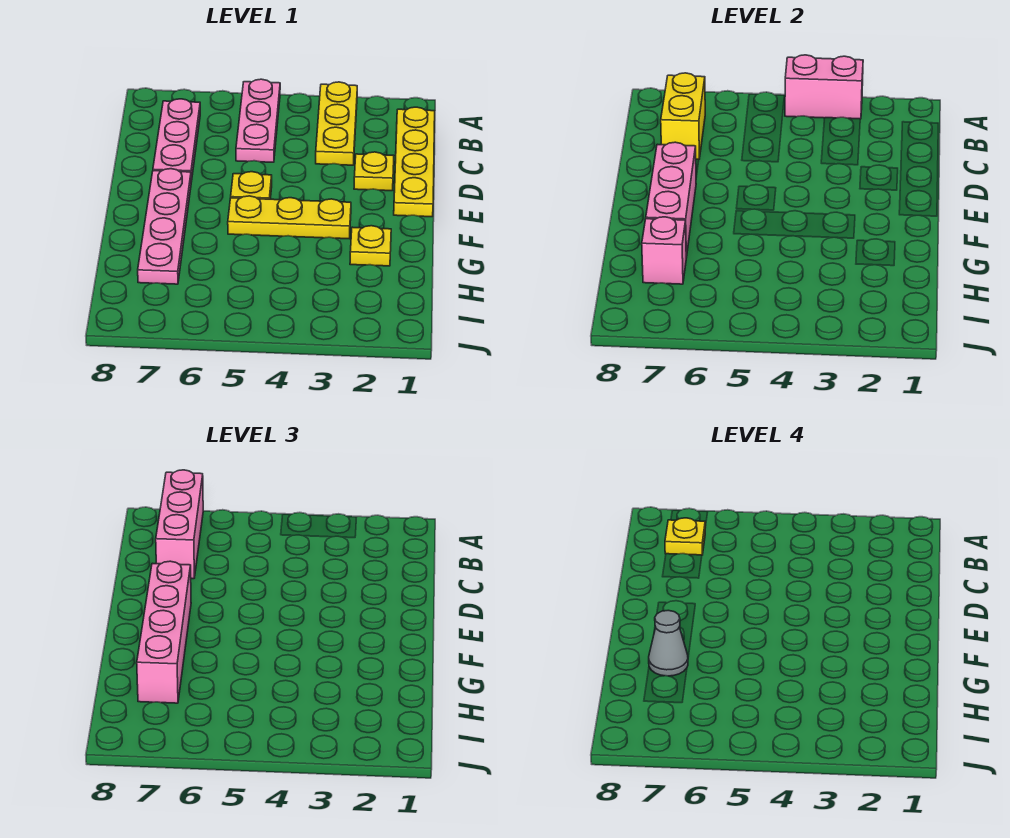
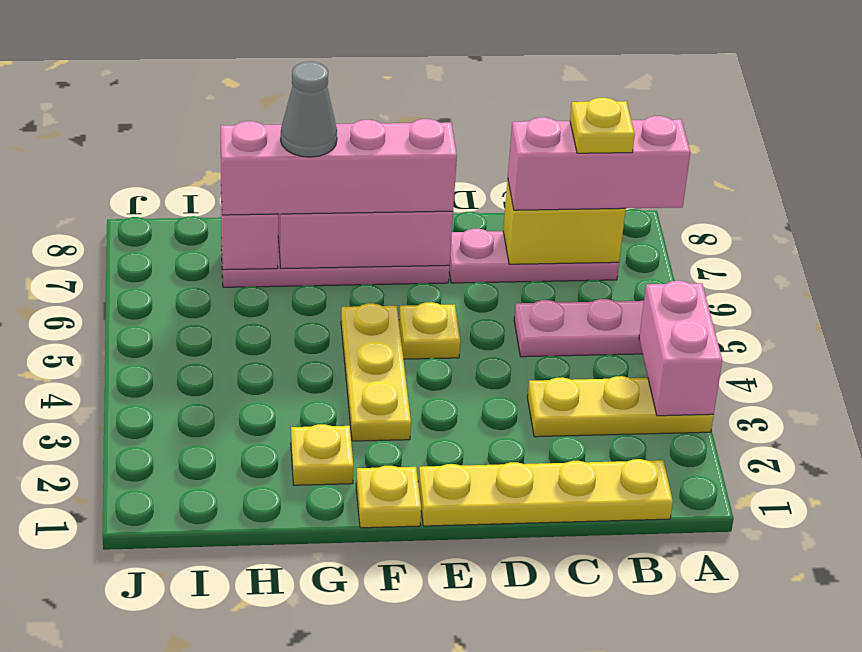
yellow plate D2 level 1 -> yellow plate F1 level 1

